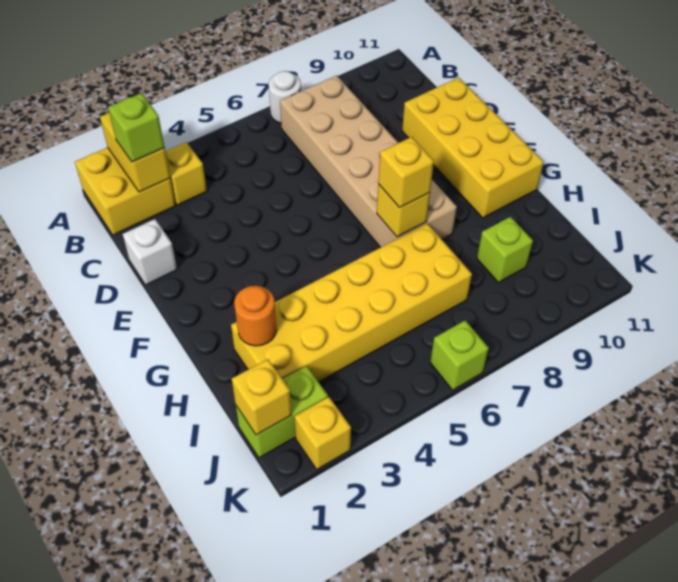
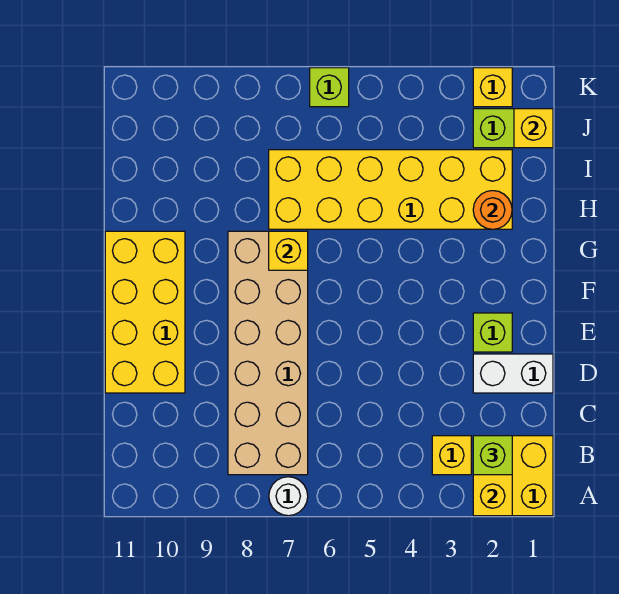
white brick D1 level 1 -> white brick D1:D2 level 1
yellow brick G7 level 3 -> none
lime brick I9 level 1 -> lime brick E2 level 1

